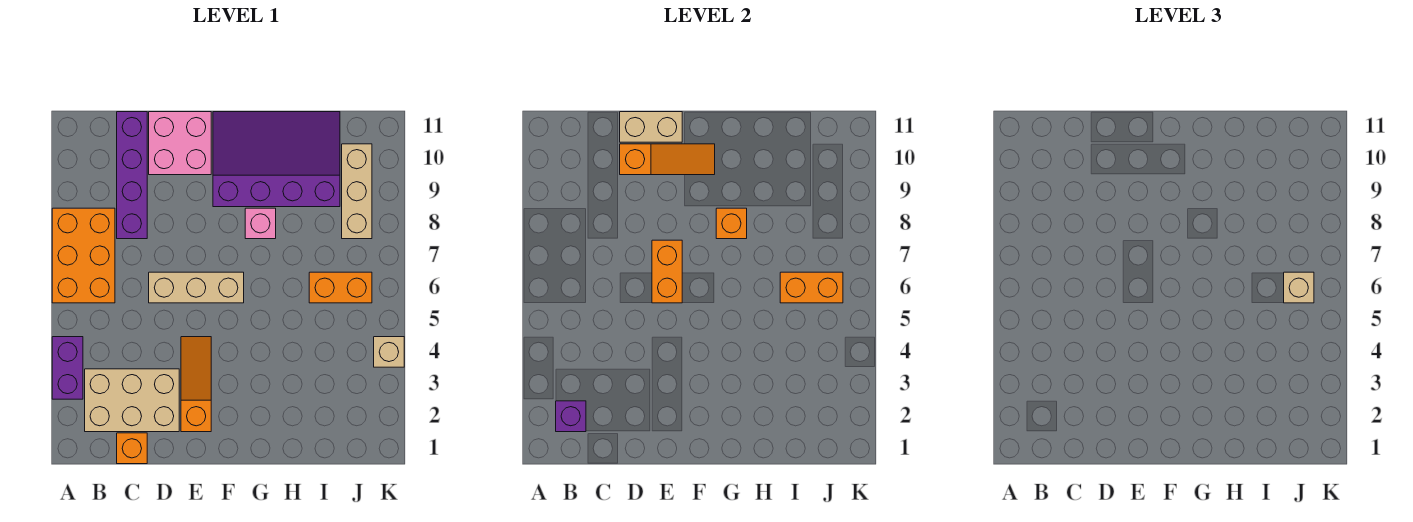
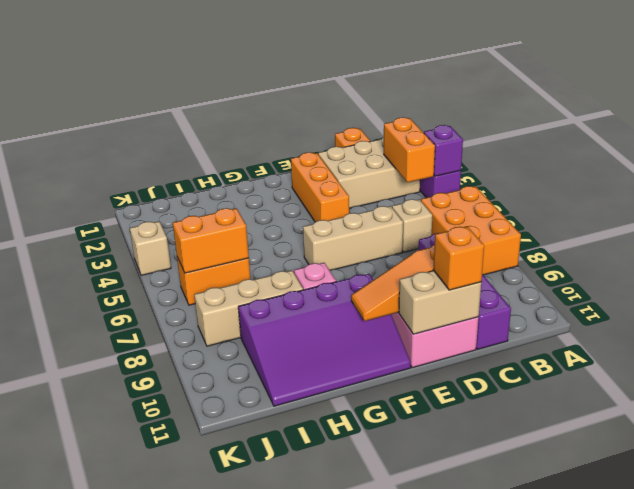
purple brick B2 level 2 -> purple brick A4 level 2
orange slope E2:E4 level 1 top 2 -> orange brick E2:E4 level 1
orange brick E6:E7 level 2 -> orange brick B3:B4 level 2
orange brick G8 level 2 -> orange brick D11 level 3
tan brick J6 level 3 -> tan brick C6 level 1
tan brick J8:J10 level 1 -> tan brick H8:J8 level 1

